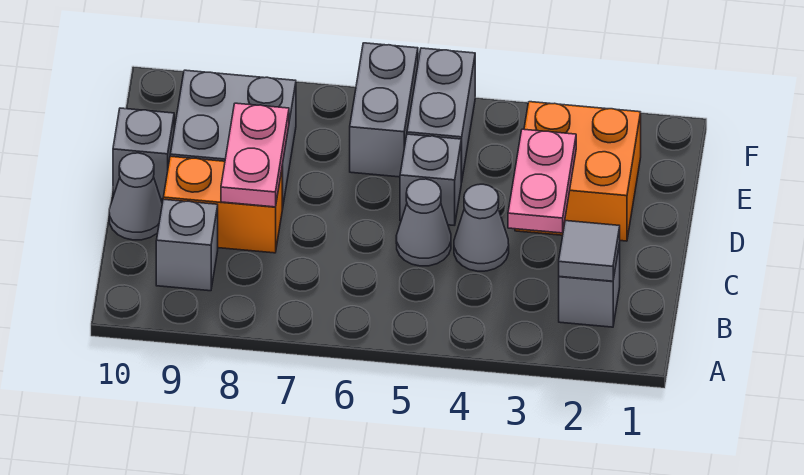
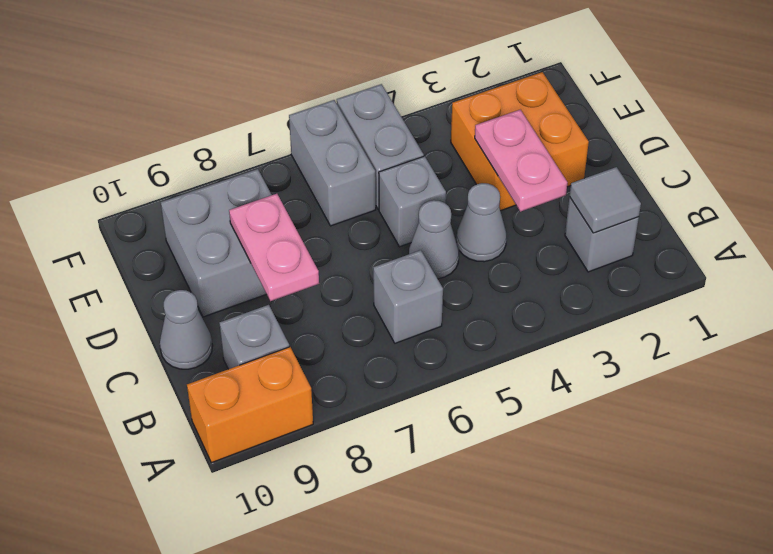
orange brick C8:C9 level 1 -> orange brick A9:A10 level 1
grey brick D10 level 1 -> grey brick B6 level 1

